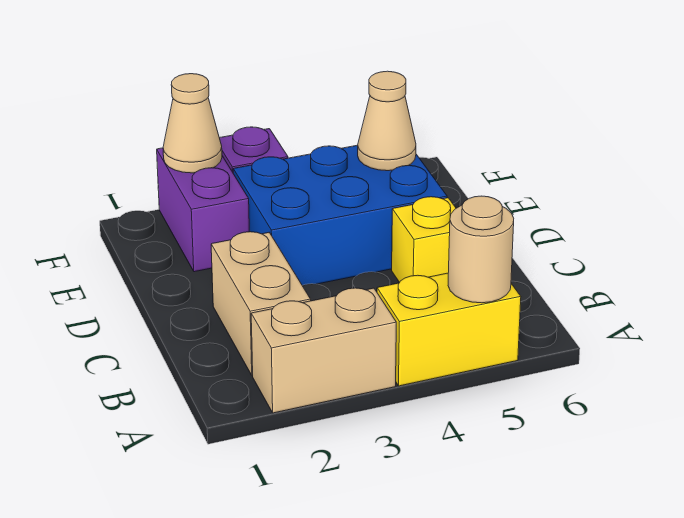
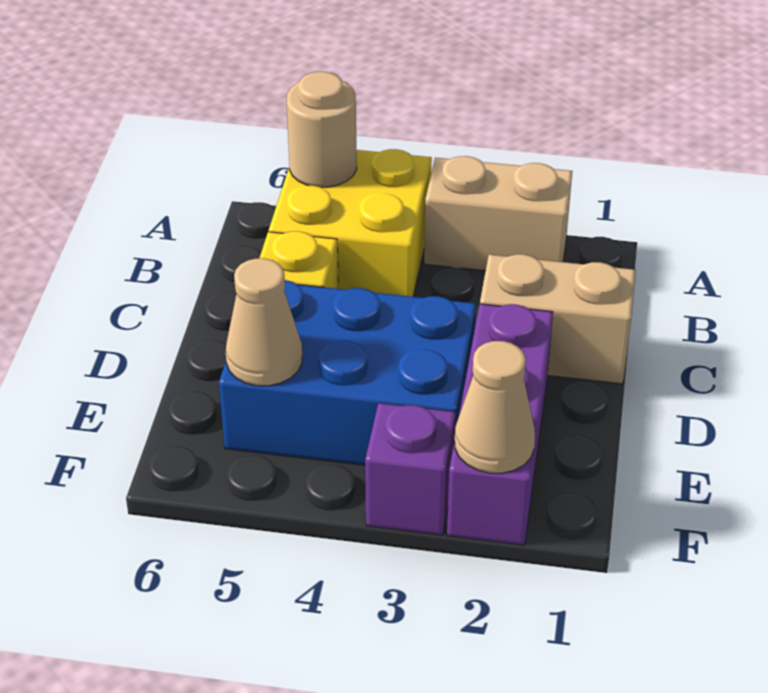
yellow brick A4:A5 level 1 -> yellow brick A4:B5 level 1
tan brick B2:C2 level 1 -> tan brick C1:C2 level 1
purple brick E2:F2 level 1 -> purple brick D2:F2 level 1

